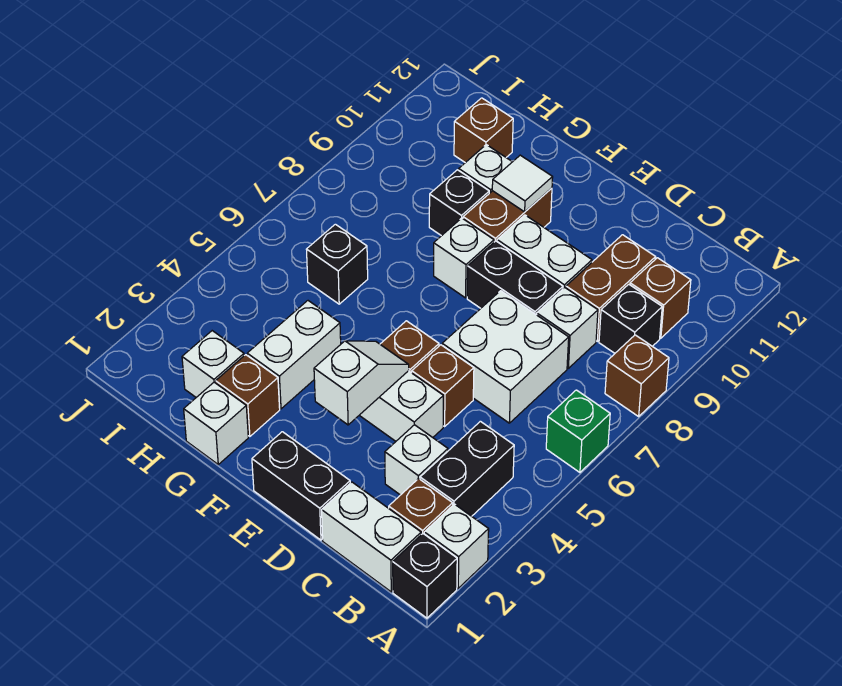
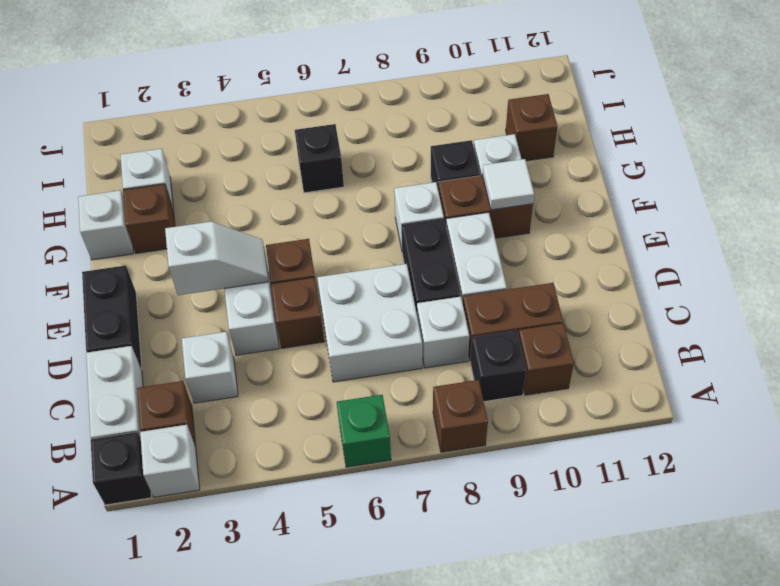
black brick B3:B4 level 1 -> none
white brick G3:G4 level 1 -> none

